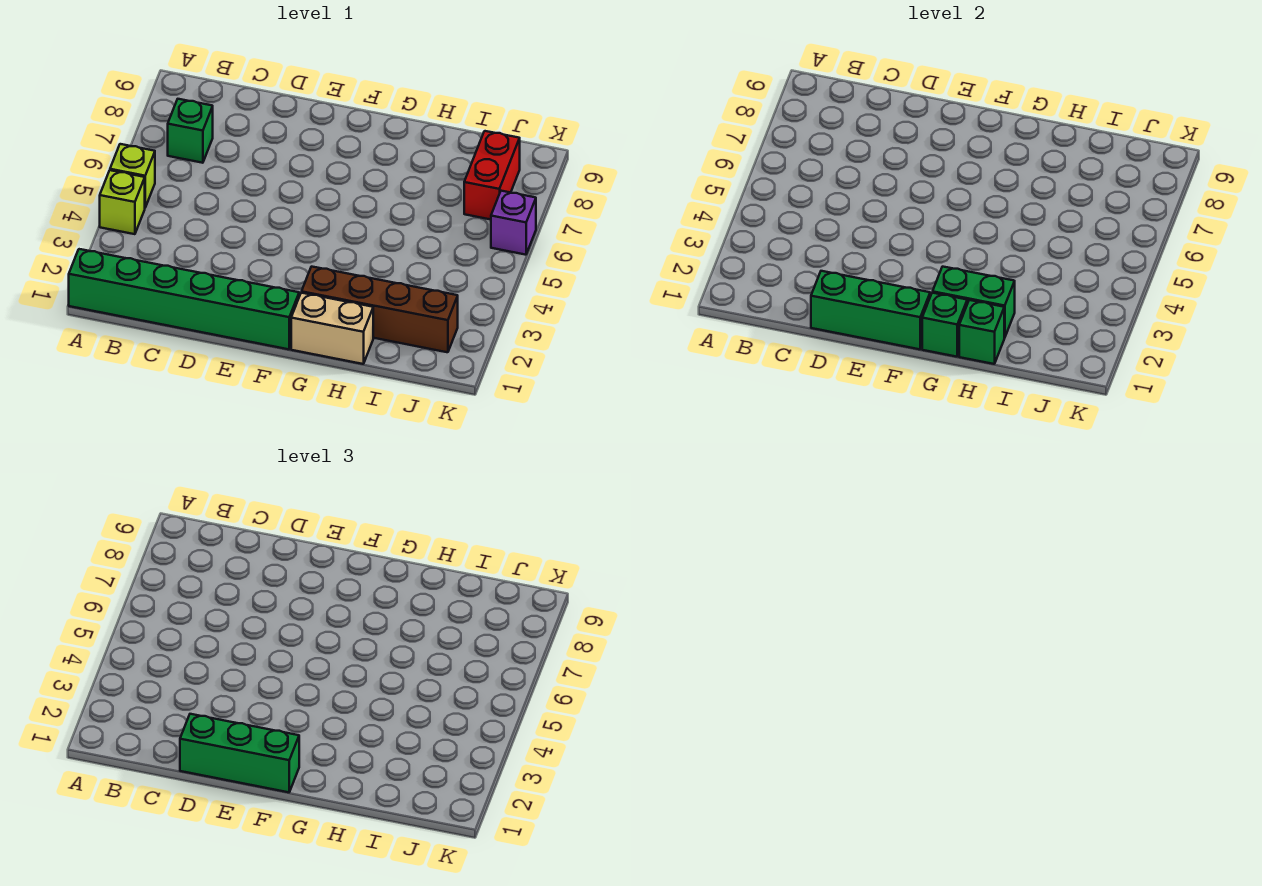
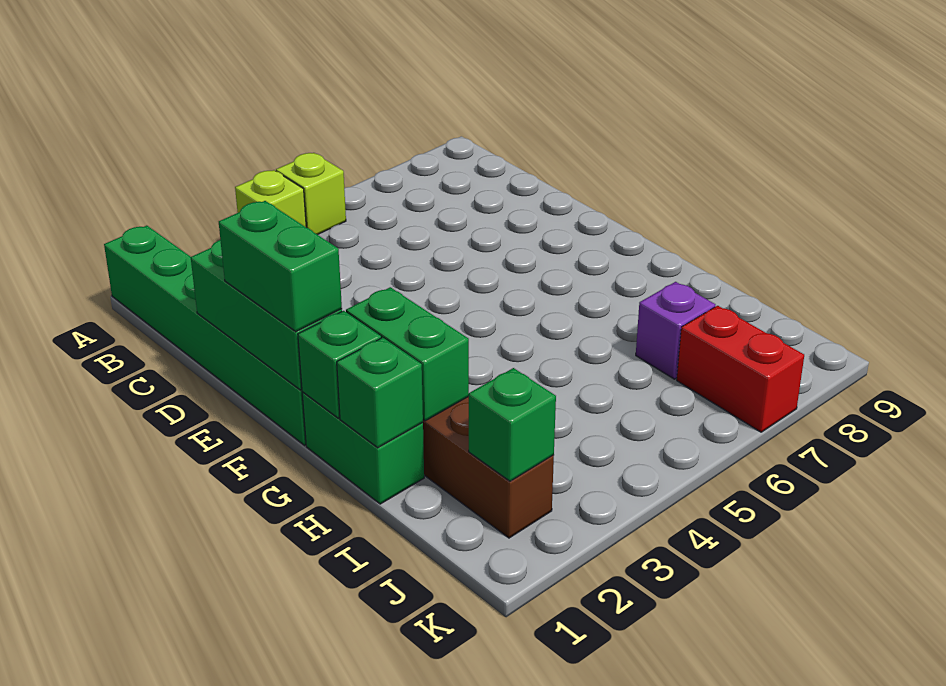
green brick B7 level 1 -> green brick J2 level 2
green brick D1:F1 level 3 -> green brick E1:F1 level 3
tan brick G1:H1 level 1 -> green brick G1:H1 level 1
red brick J7:J8 level 1 -> red brick J7:K7 level 1
purple brick K6 level 1 -> purple brick I7 level 1

